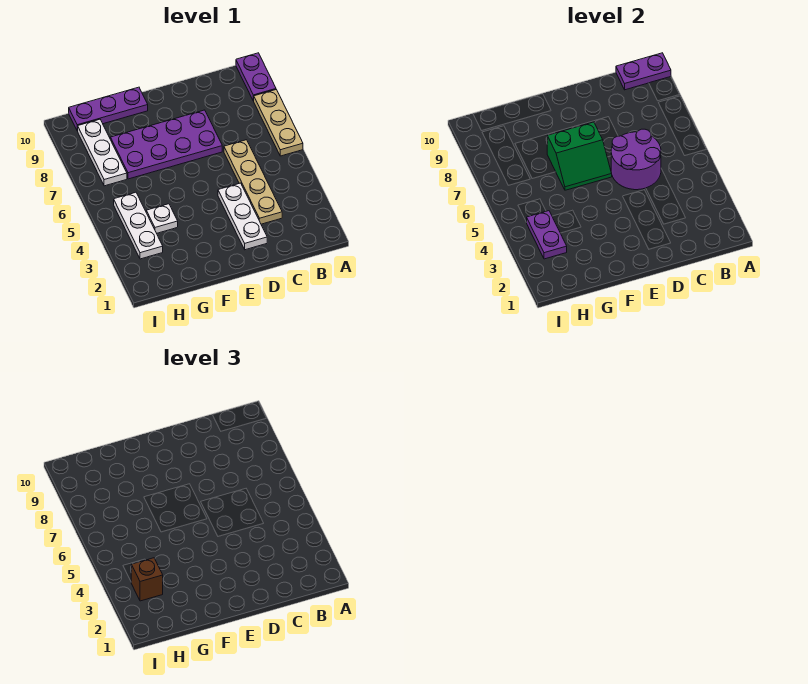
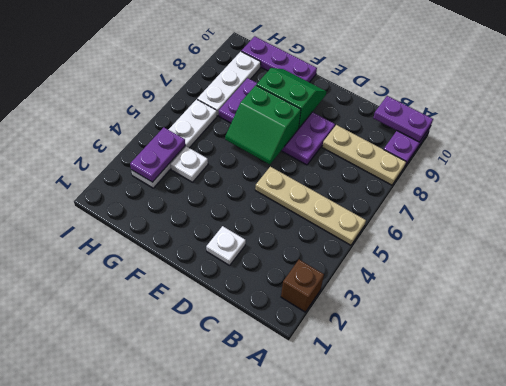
tan plate A6:A8 level 1 -> tan plate A8:C8 level 1
tan plate C3:C6 level 1 -> tan plate A5:D5 level 1
purple round brick C5:D6 level 2 -> none
white plate D2:D4 level 1 -> white plate D2 level 1
none -> green slope E8:F9 level 2 top 8
white plate H3:H5 level 1 -> white plate H3:H6 level 1
brown brick H3 level 3 -> brown brick A2 level 1

